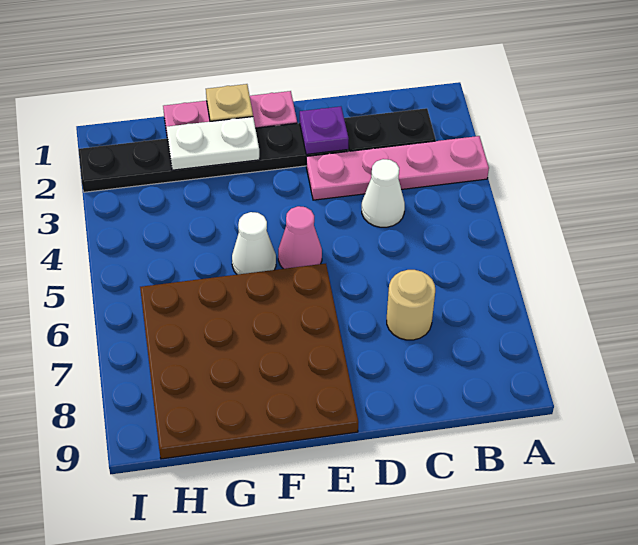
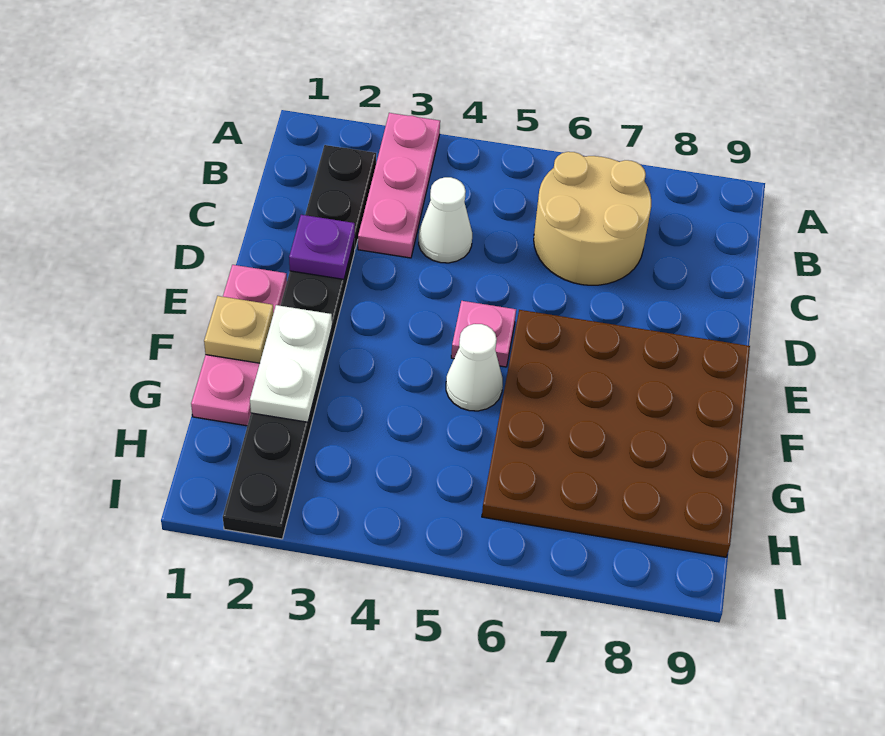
pink plate A3:D3 level 1 -> pink plate A3:C3 level 1
tan round brick C7 level 1 -> tan round brick B6:C7 level 1
pink cone E5 level 1 -> pink plate E5 level 1

